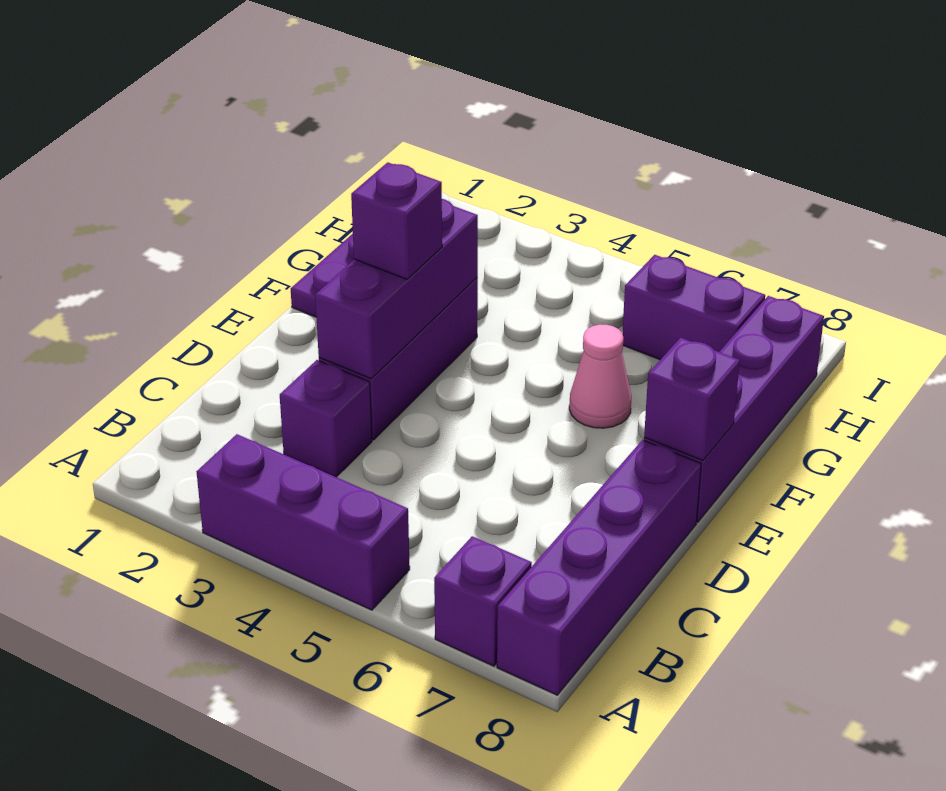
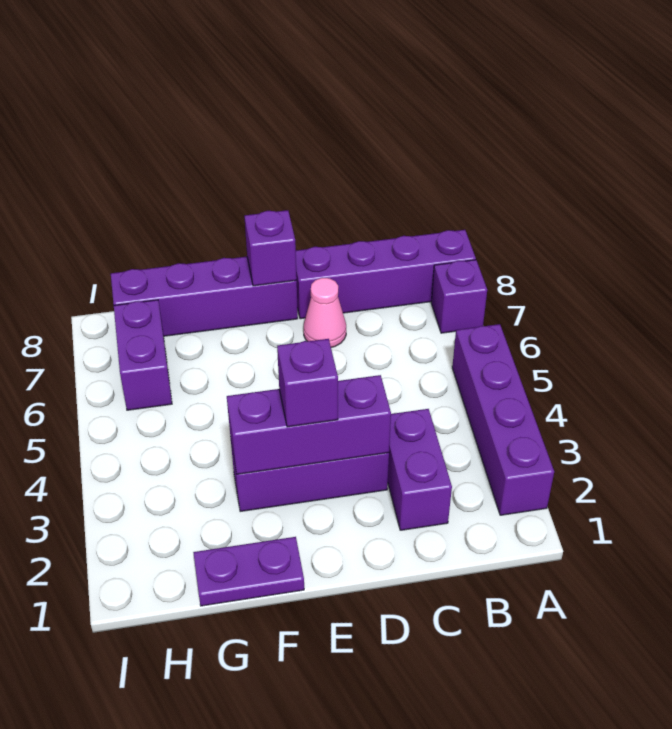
purple brick A3:A5 level 1 -> purple brick A2:A5 level 1
purple brick C3 level 1 -> purple brick C2:C3 level 1
pink cone F6 level 1 -> pink cone D7 level 1

